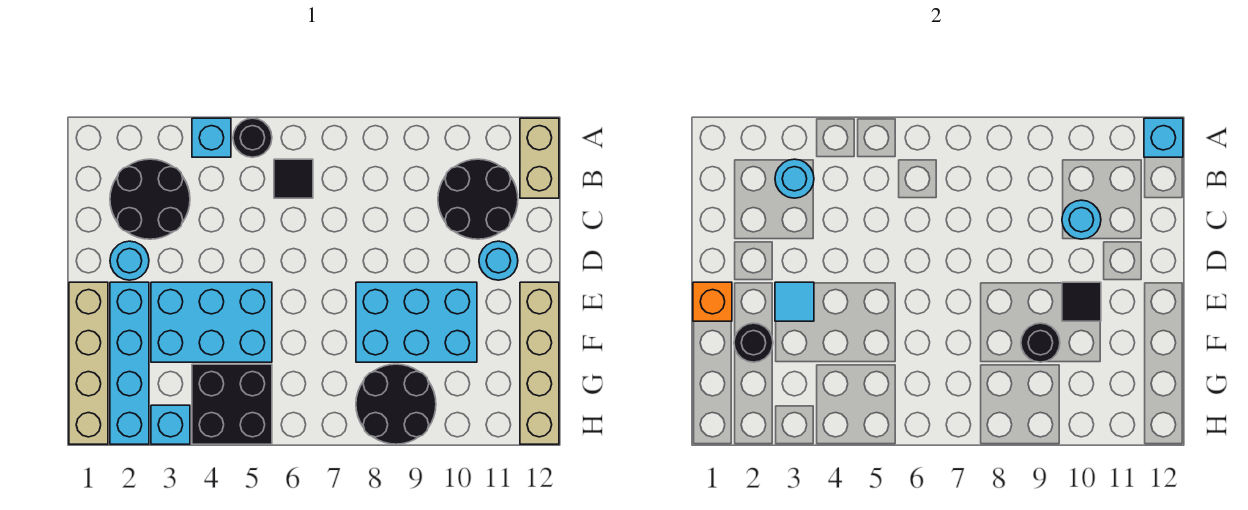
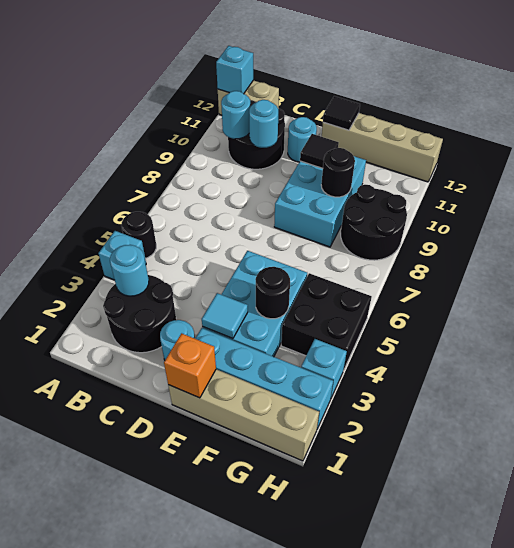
black tile B6 level 1 -> black tile E12 level 2
none -> cyan round brick B10 level 2
black round brick F2 level 2 -> black round brick F4 level 2

